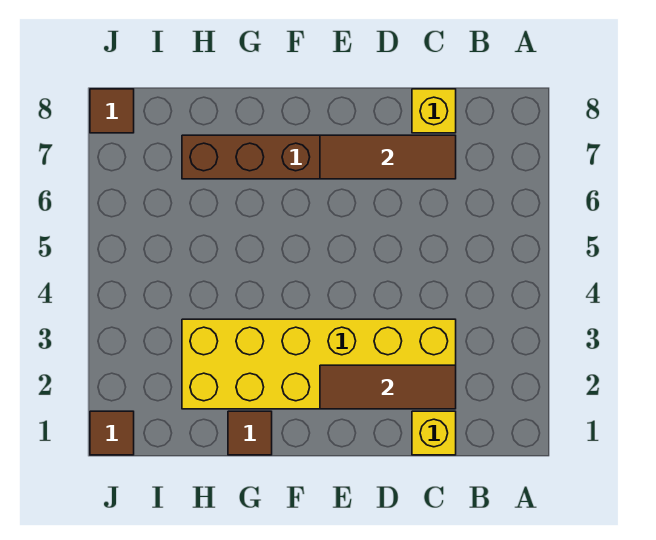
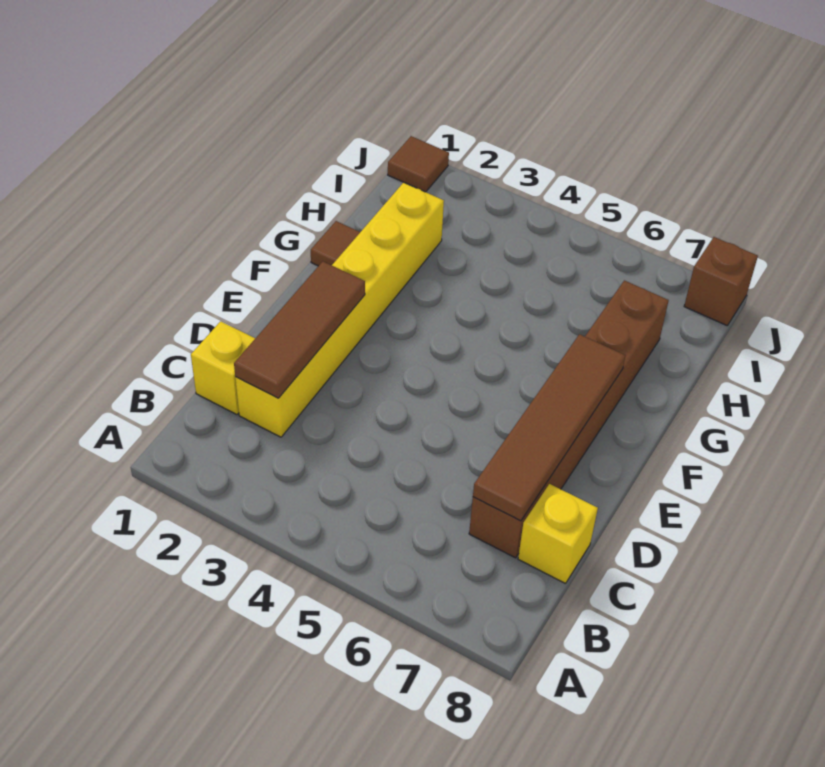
yellow brick C2:H3 level 1 -> yellow brick C2:H2 level 1
brown tile C7:E7 level 2 -> brown tile C7:F7 level 2
brown tile J8 level 1 -> brown brick J8 level 1

